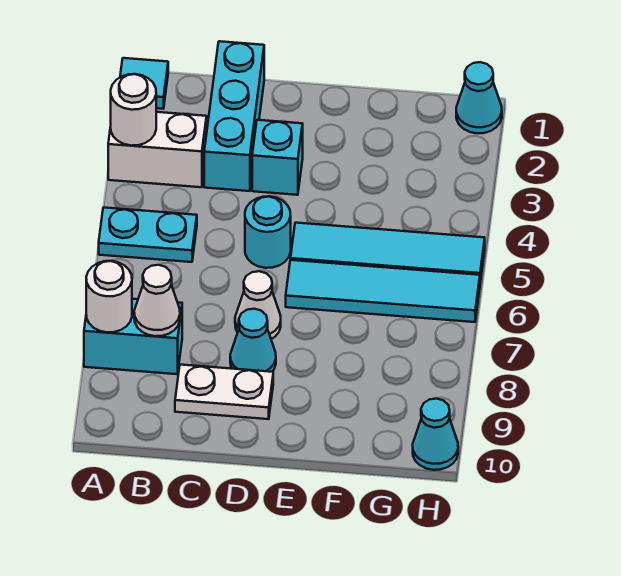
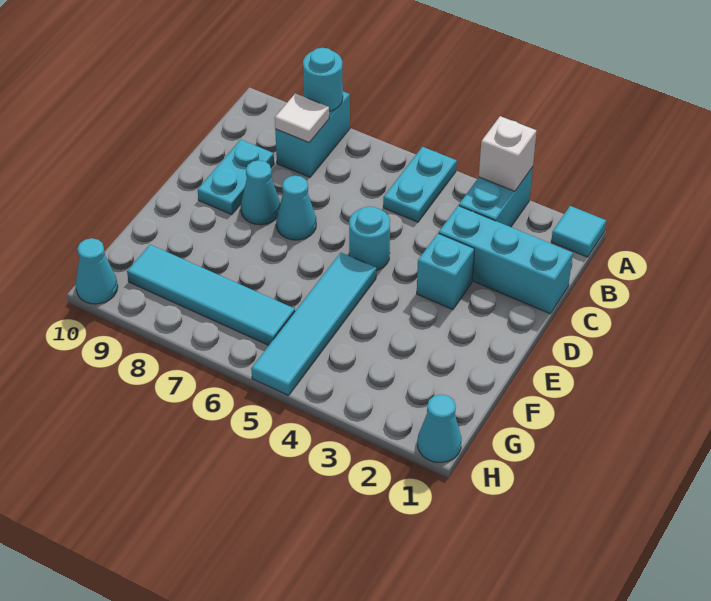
white brick A3:B3 level 1 -> cyan brick A3:B3 level 1
white round brick A3 level 2 -> white brick A3 level 2
white round brick A8 level 2 -> cyan round brick A8 level 2
white cone B8 level 2 -> white tile B8 level 2
white plate C9:D9 level 1 -> cyan plate C9:D9 level 1
white cone D7 level 1 -> cyan cone D7 level 1
cyan tile E6:H6 level 1 -> cyan tile G6:G9 level 1

